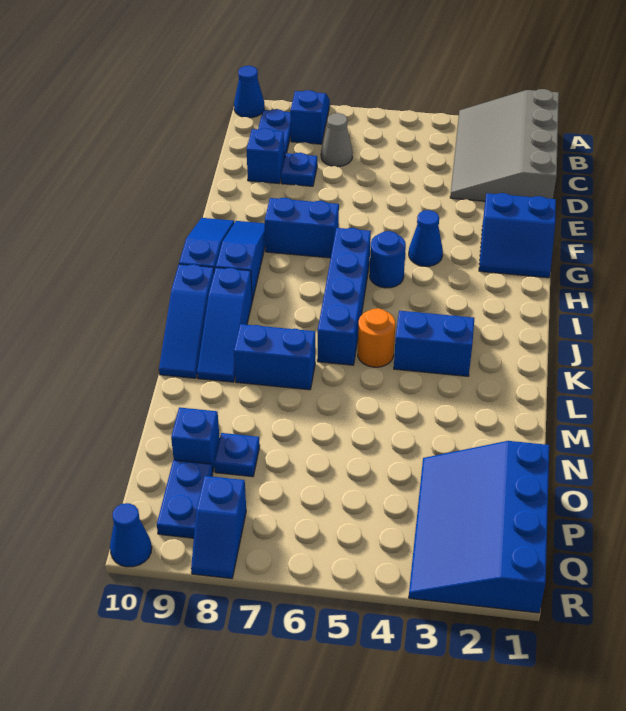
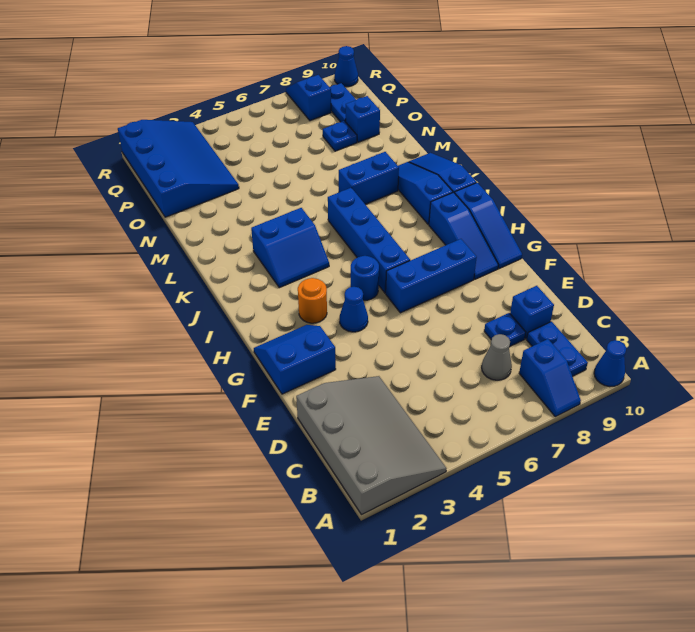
blue brick G7:G8 level 1 -> blue brick G6:G8 level 1
orange round brick K5 level 1 -> orange round brick H3 level 1

